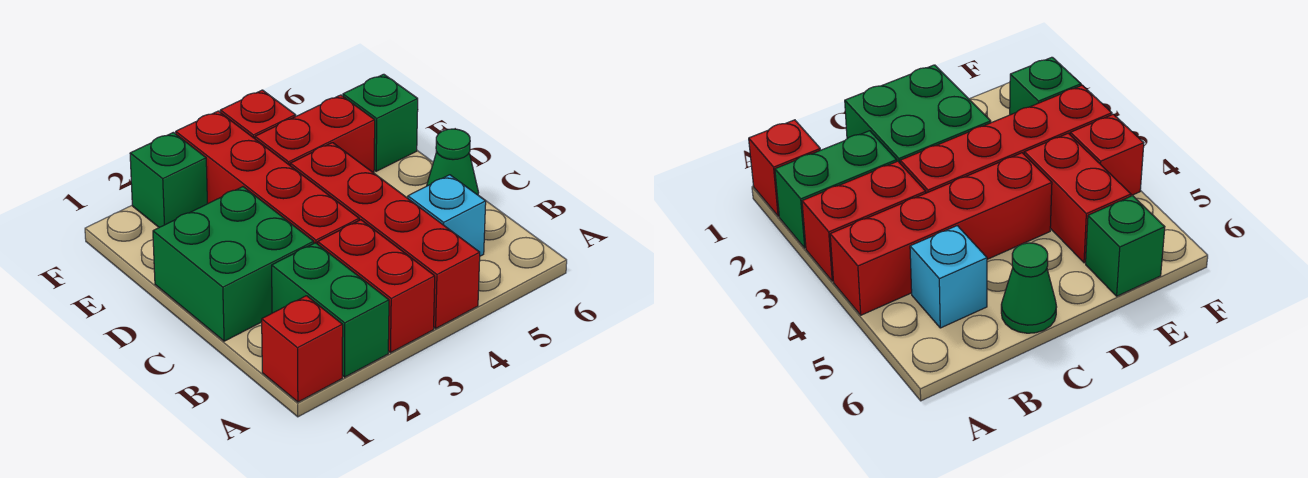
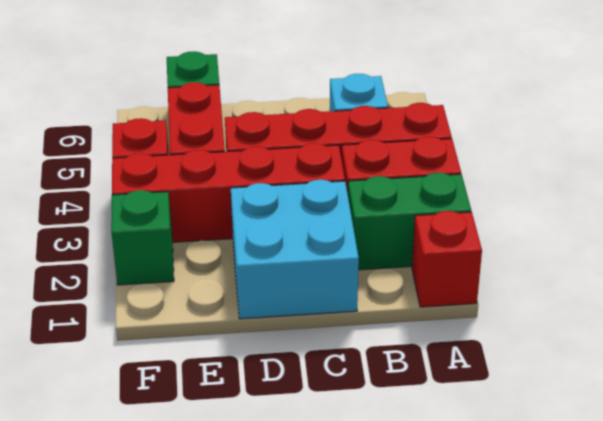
green brick C1:D2 level 1 -> cyan brick C1:D2 level 1
green cone C6 level 1 -> none

